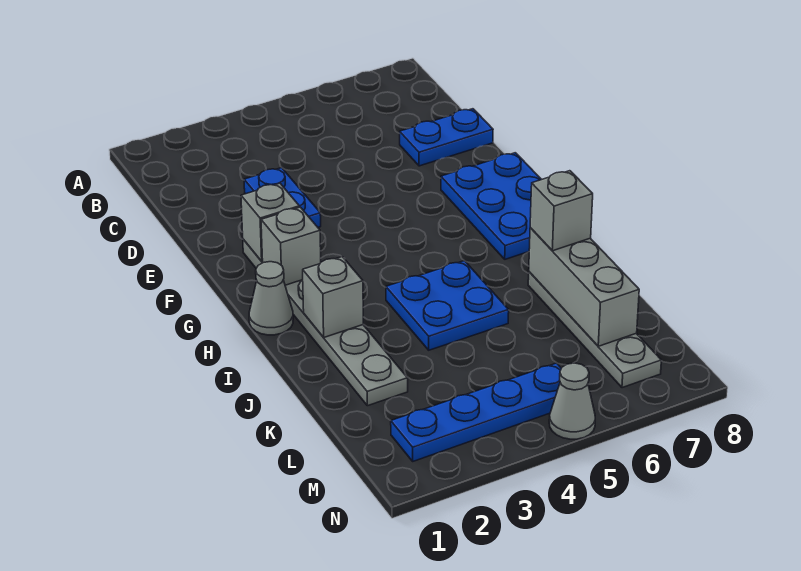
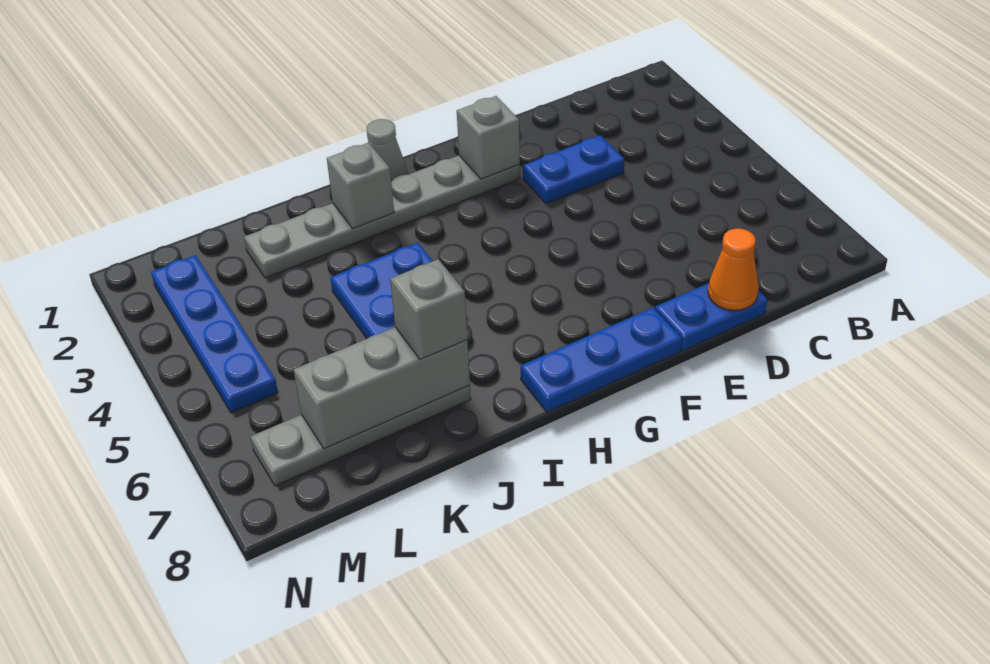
blue plate D7:D8 level 1 -> blue plate D8:E8 level 1
none -> orange cone D8 level 2
blue plate F7:H8 level 1 -> blue plate F8:H8 level 1
grey brick G2 level 2 -> none
grey cone N5 level 1 -> none

